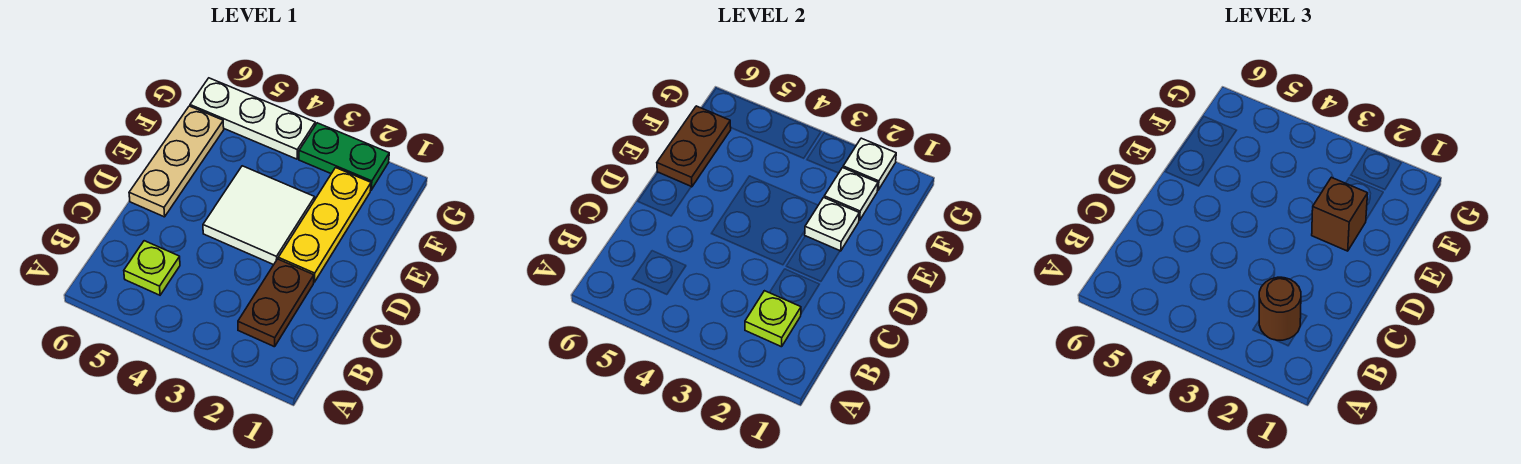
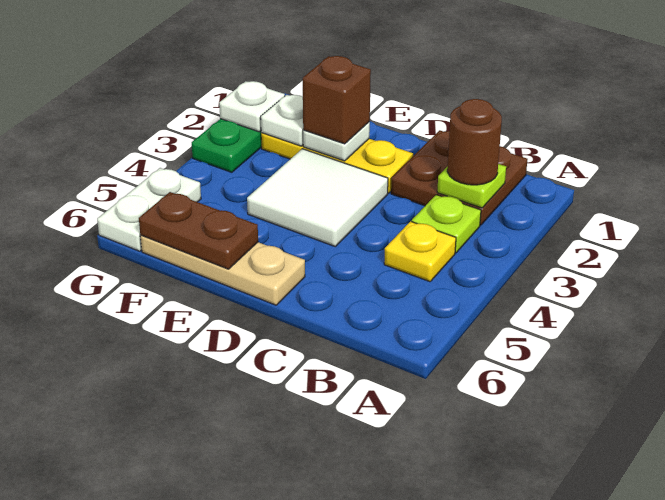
brown plate B2:C2 level 1 -> brown plate B1:C2 level 1
none -> yellow plate B4 level 1
lime plate B5 level 1 -> lime plate B3 level 1
white plate G4:G6 level 1 -> white plate G5:G6 level 1

